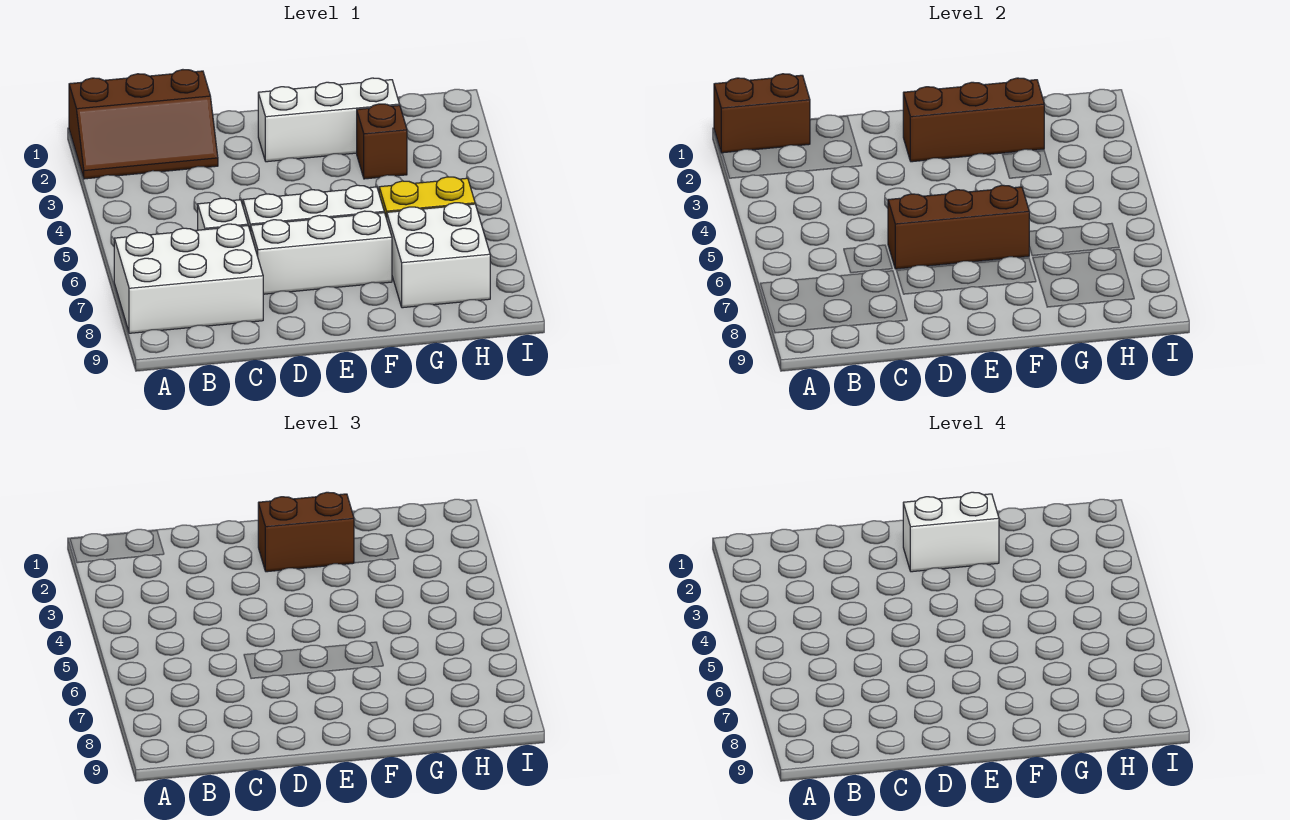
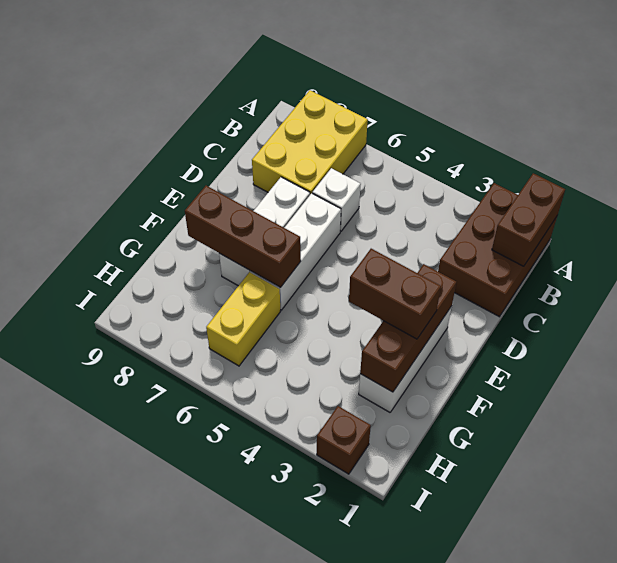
brown slope A1:C2 level 1 top 1 -> brown brick A1:C2 level 1
white brick A7:C8 level 1 -> yellow brick A7:C8 level 1
brown brick D6:F6 level 2 -> brown brick F6:F8 level 2
brown brick E2:F2 level 3 -> brown brick F2:F3 level 3
white brick E2:F2 level 4 -> none
brown brick G3 level 1 -> brown brick I2 level 1
white brick G7:H8 level 1 -> none

